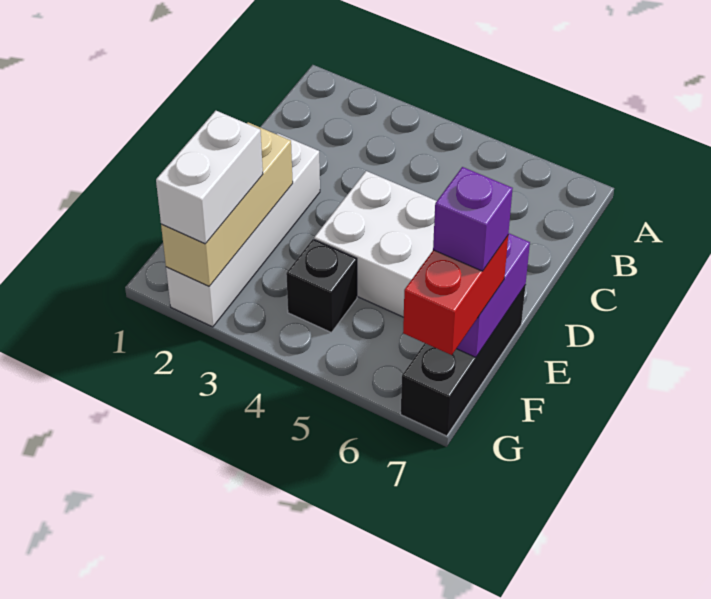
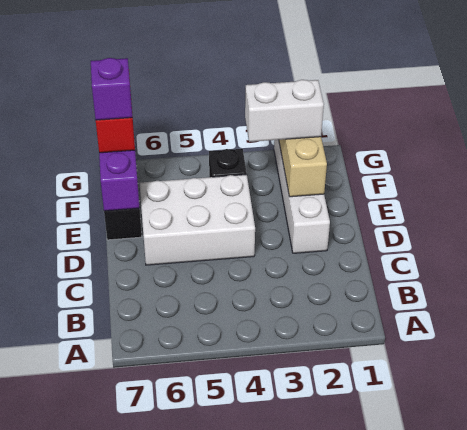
white brick F2:G2 level 3 -> white brick F2:F3 level 3

